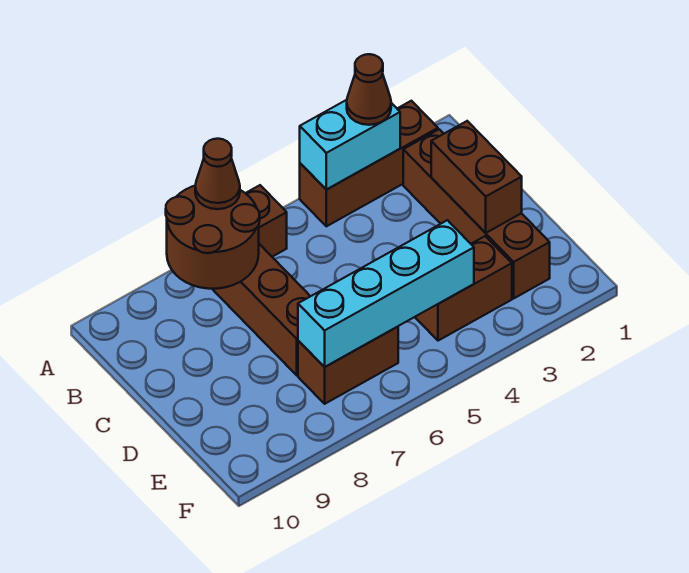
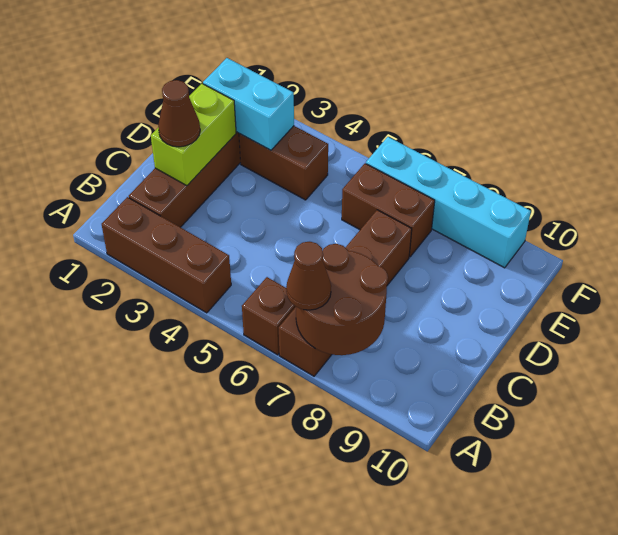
cyan brick A3:A4 level 2 -> cyan brick E2:E3 level 2
brown cone A3 level 3 -> brown cone C2 level 3
brown brick C2:D2 level 2 -> lime brick C2:D2 level 2
cyan brick E4:E7 level 2 -> cyan brick F6:F9 level 1

